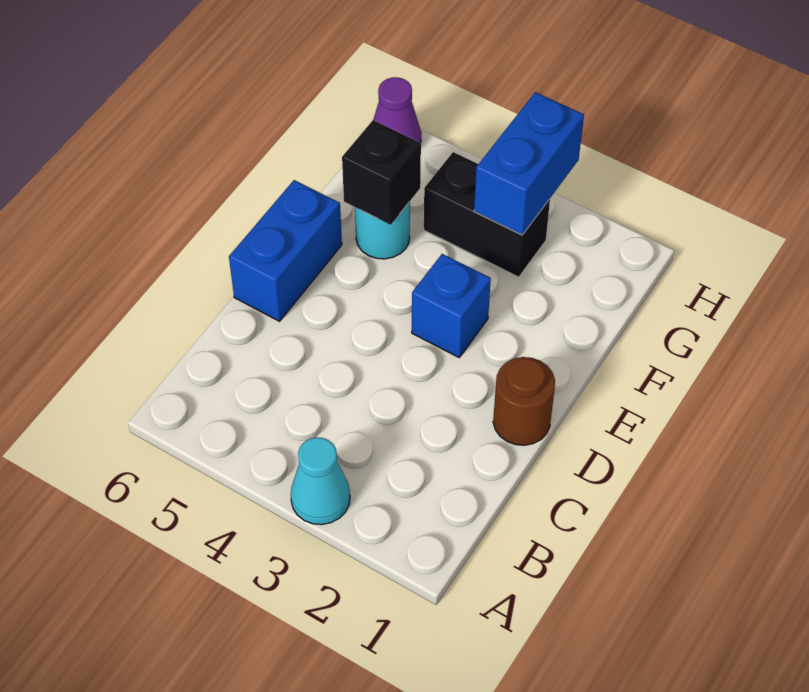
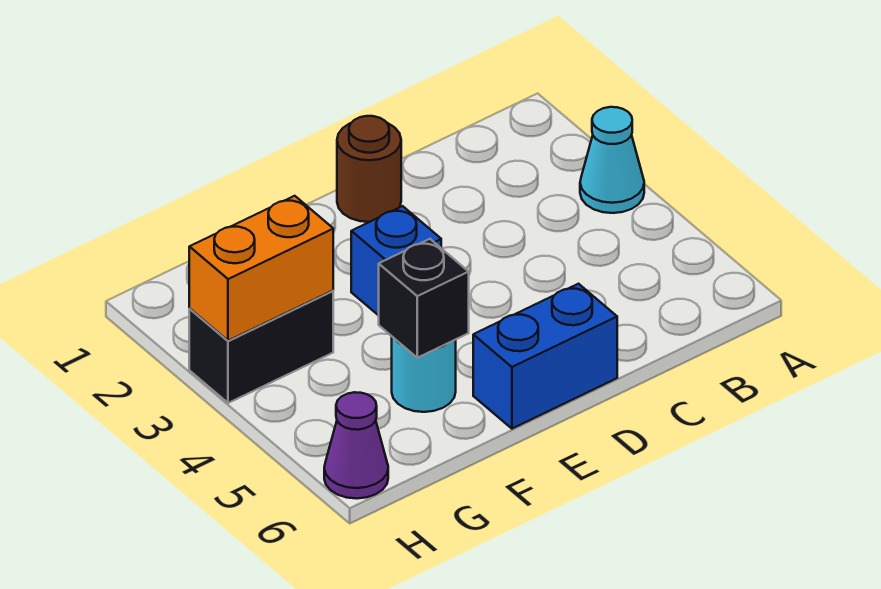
black brick G3:G4 level 1 -> black brick G3:H3 level 1
blue brick G3:H3 level 2 -> orange brick G3:H3 level 2

